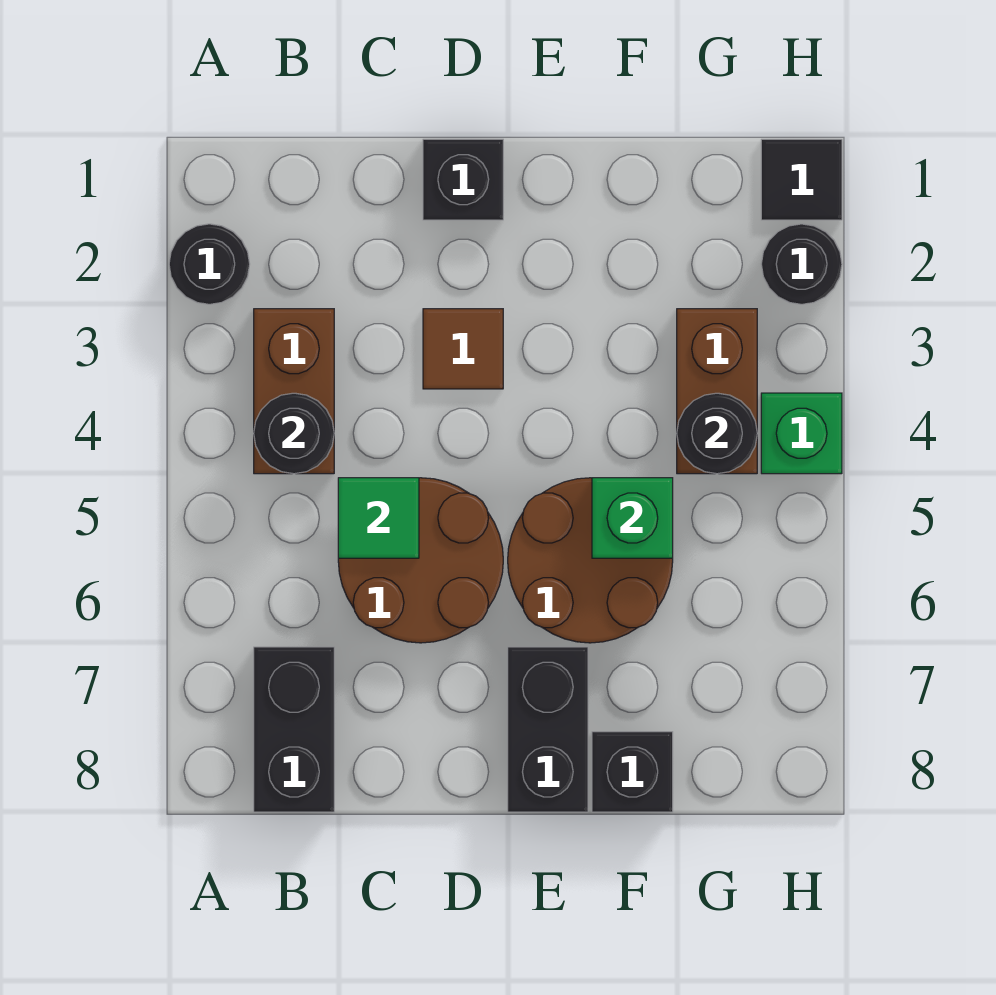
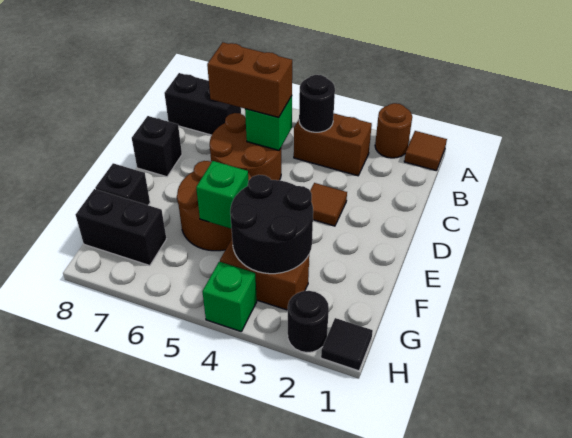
none -> brown tile A1 level 1
black round brick A2 level 1 -> brown round brick A2 level 1
green tile C5 level 2 -> green brick C5 level 2
none -> brown brick C5:C6 level 3
black brick D1 level 1 -> black brick D8 level 1
black brick E7:E8 level 1 -> black brick G7:G8 level 1
black round brick G4 level 2 -> black round brick F3:G4 level 2

